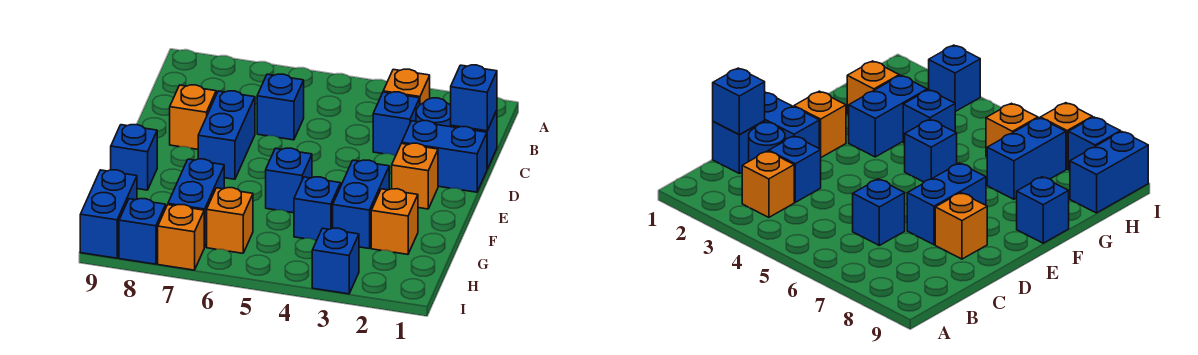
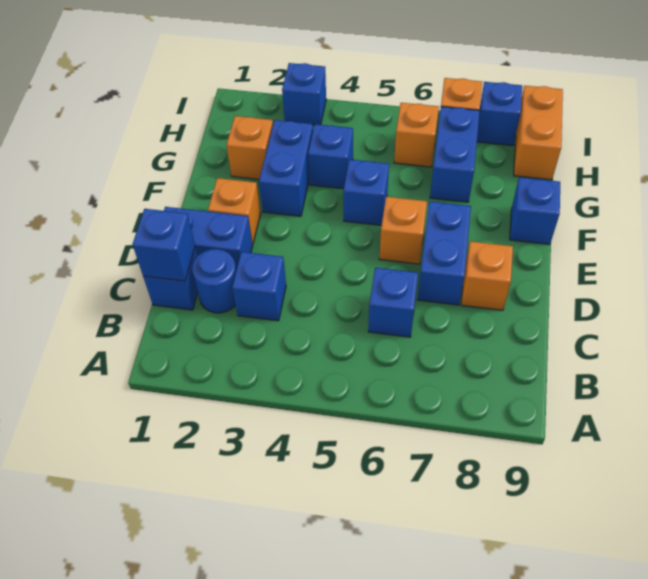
orange brick B3 level 1 -> orange brick E6 level 1
blue brick H9:I9 level 1 -> orange brick H9:I9 level 1

